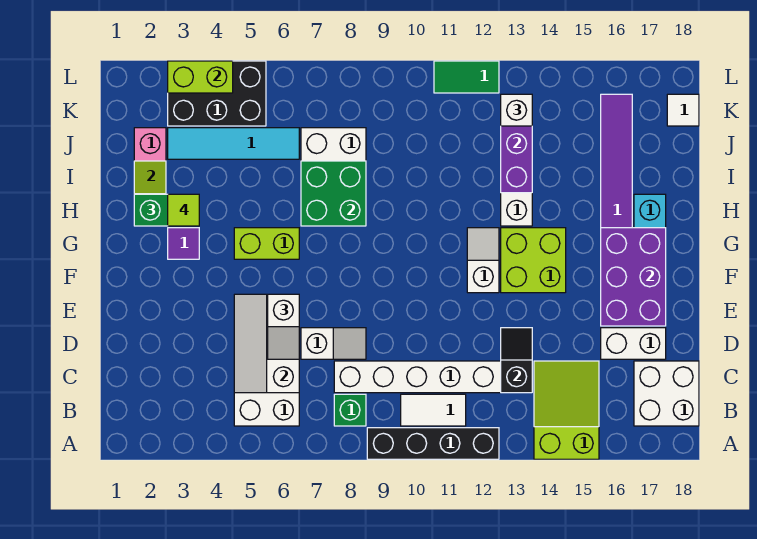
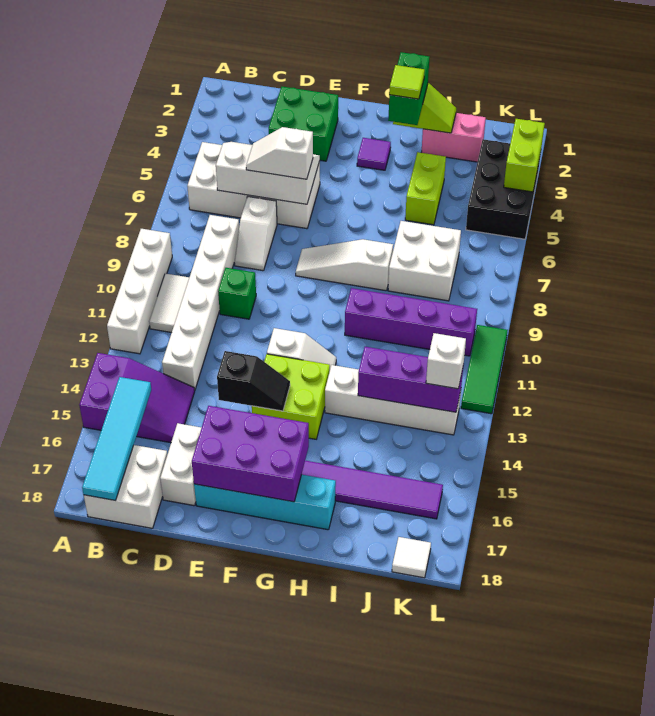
black brick A9:A12 level 1 -> white brick A9:A12 level 1
lime slope A14:C15 level 1 top A -> purple slope A14:C15 level 1 top A
green brick B8 level 1 -> green brick D10 level 1
black slope C13:D13 level 2 top C -> black slope E14:F14 level 2 top E
none -> white slope F8:H8 level 1 top H
lime brick G5:G6 level 1 -> lime brick I4:I5 level 1
green brick H7:I8 level 2 -> green brick D2:E3 level 1
none -> purple brick H10:K10 level 1
cyan tile J3:J6 level 1 -> cyan tile B15:B18 level 2
green tile L11:L12 level 1 -> green tile L10:L12 level 1

